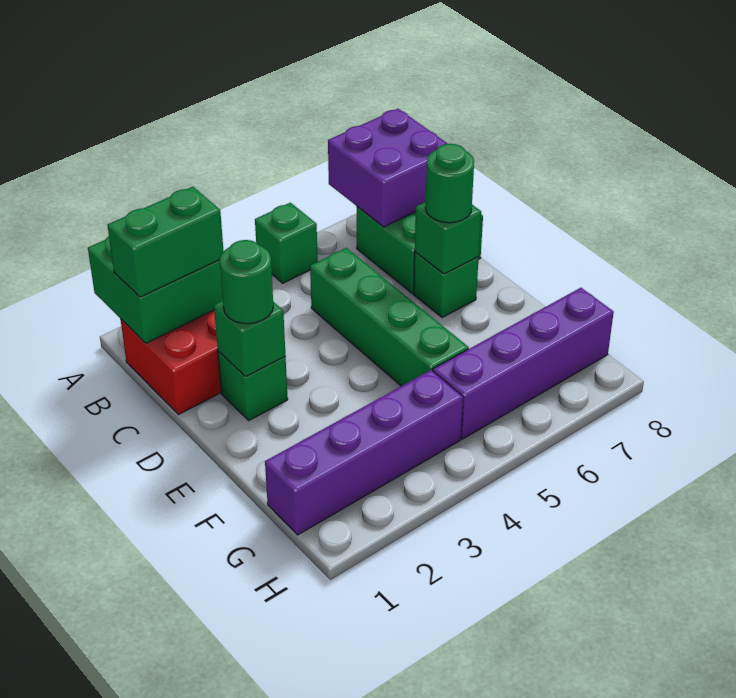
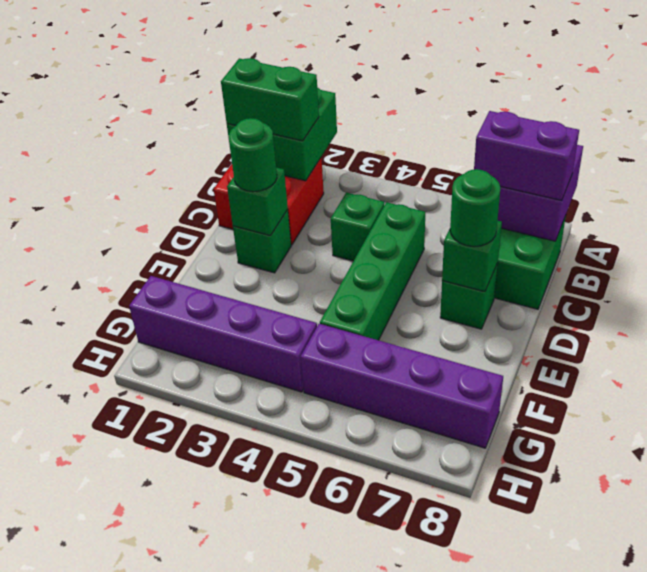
green brick A5 level 1 -> green brick C4 level 1
none -> purple brick B7:B8 level 3

